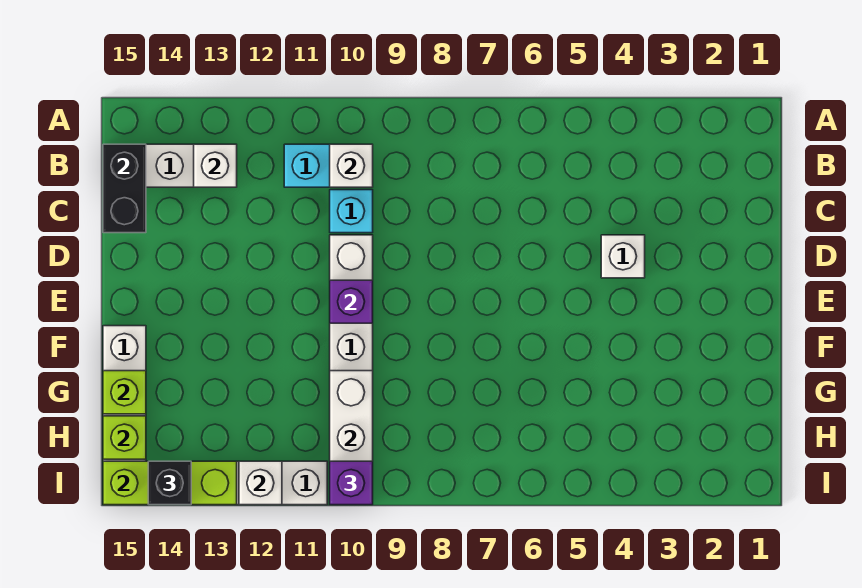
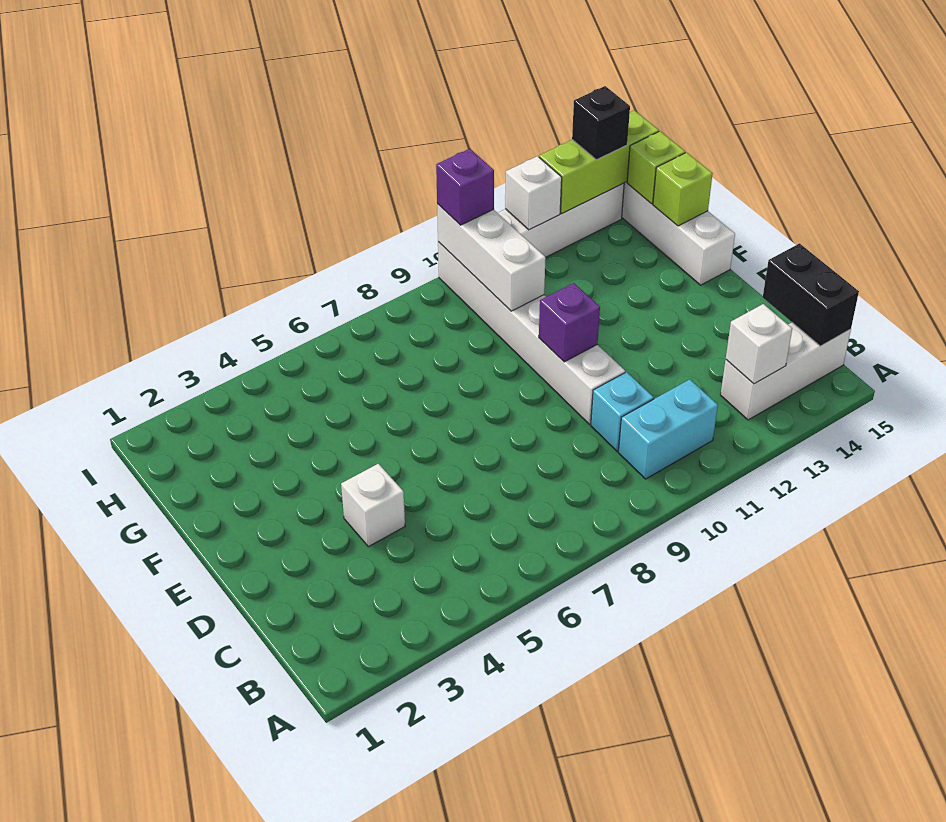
white brick B10 level 2 -> none

